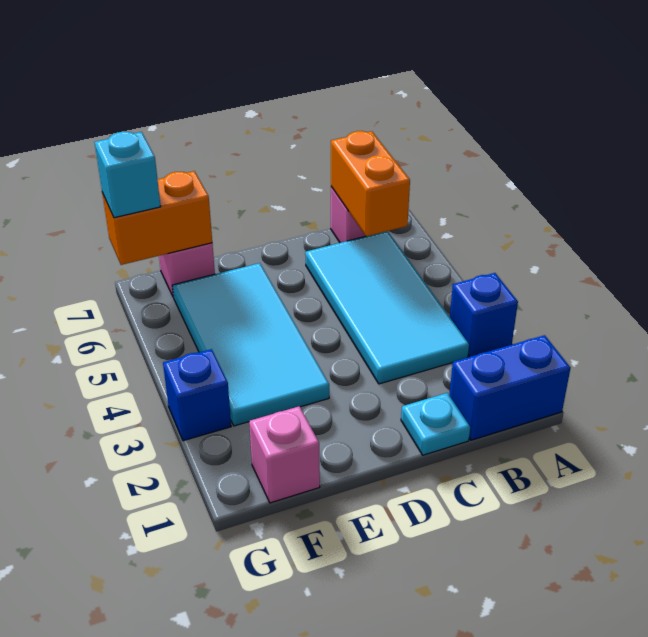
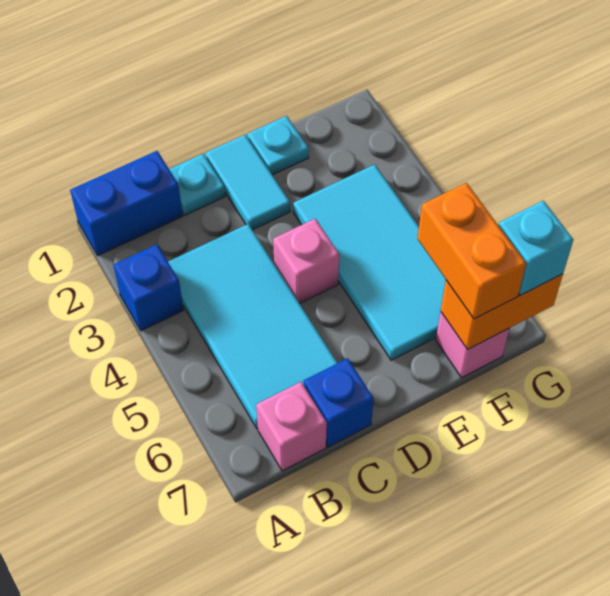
orange brick B6:B7 level 2 -> orange brick F6:F7 level 3
none -> cyan tile D1:D2 level 1
none -> cyan plate E1 level 1
pink brick F1 level 1 -> pink brick D4 level 1
blue brick G3 level 1 -> blue brick C7 level 1

